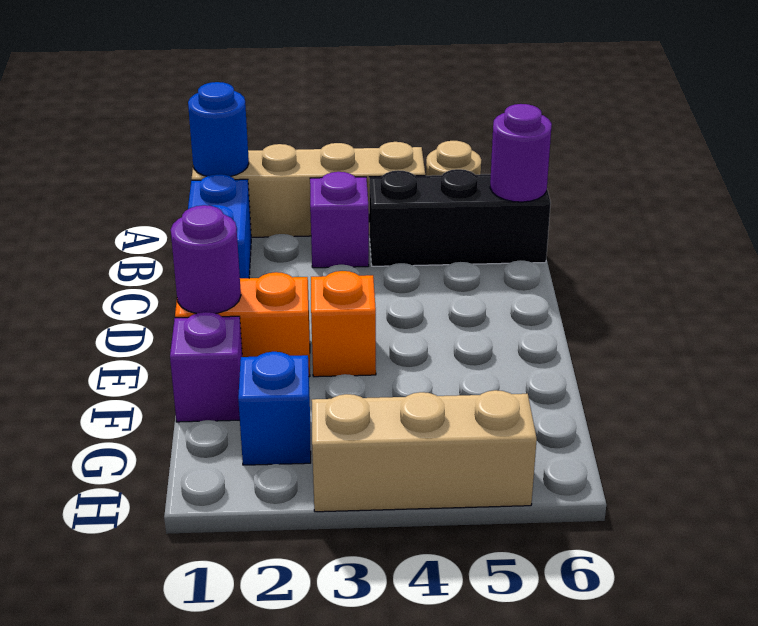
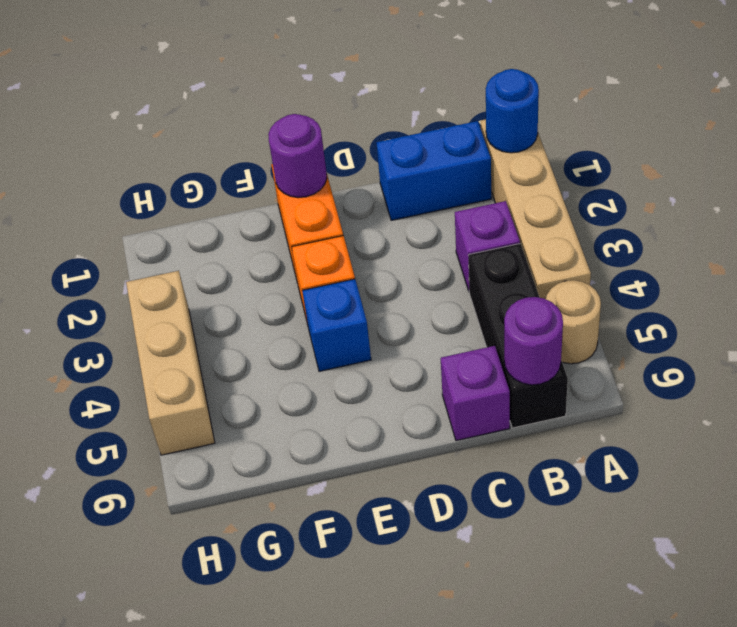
purple brick F1 level 1 -> purple brick C6 level 1
blue brick G2 level 1 -> blue brick E4 level 1

